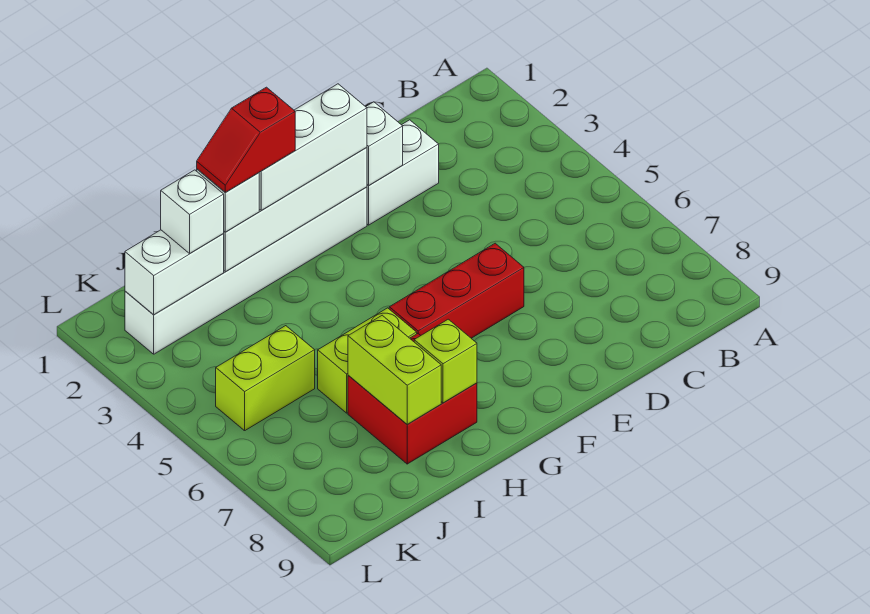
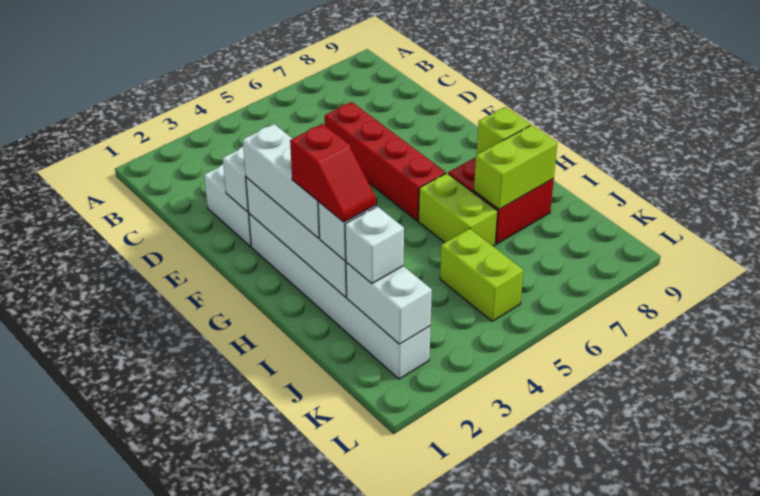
red brick E6:G6 level 1 -> red brick D6:G6 level 1

